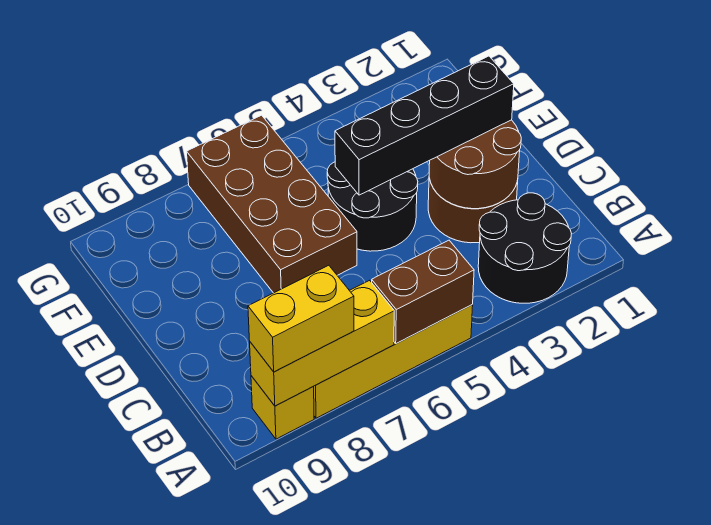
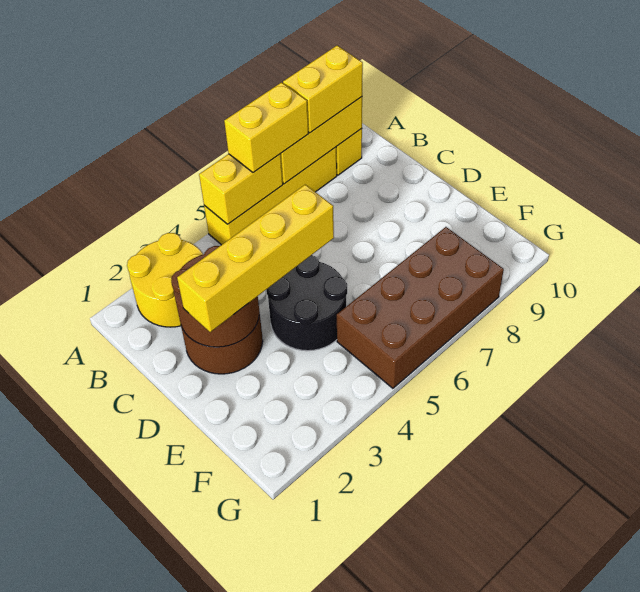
black round brick A2:B3 level 1 -> yellow round brick A2:B3 level 1
brown brick A5:A6 level 2 -> yellow brick A5:A6 level 2
none -> yellow brick A6:A7 level 3
black brick D2:D5 level 3 -> yellow brick D2:D5 level 3
brown brick D6:G7 level 1 -> brown brick F5:G8 level 1

